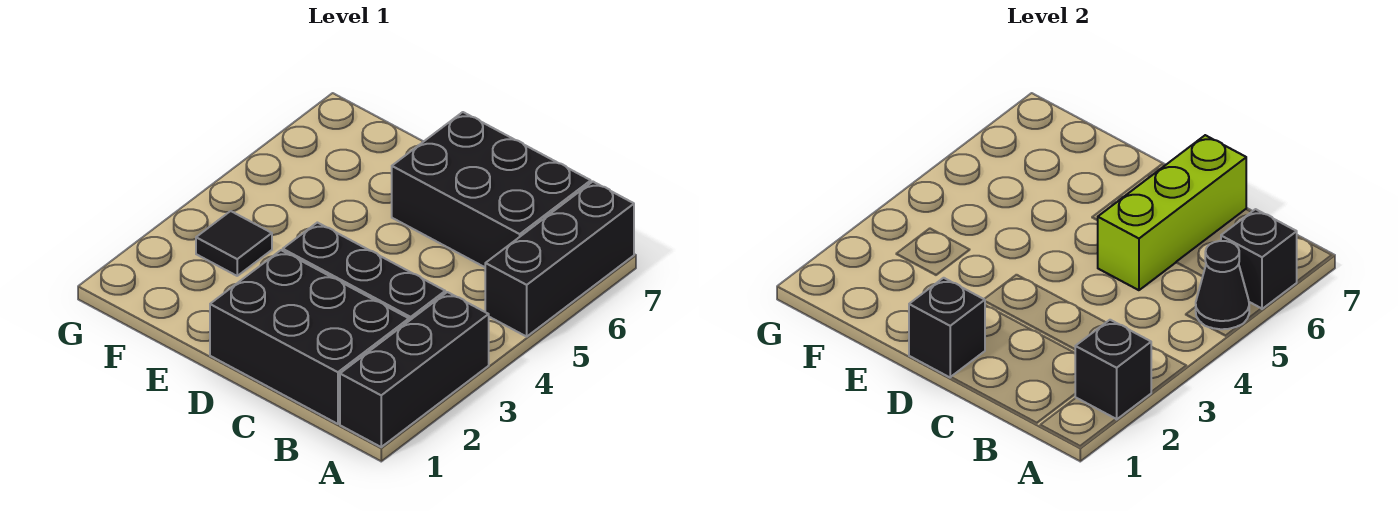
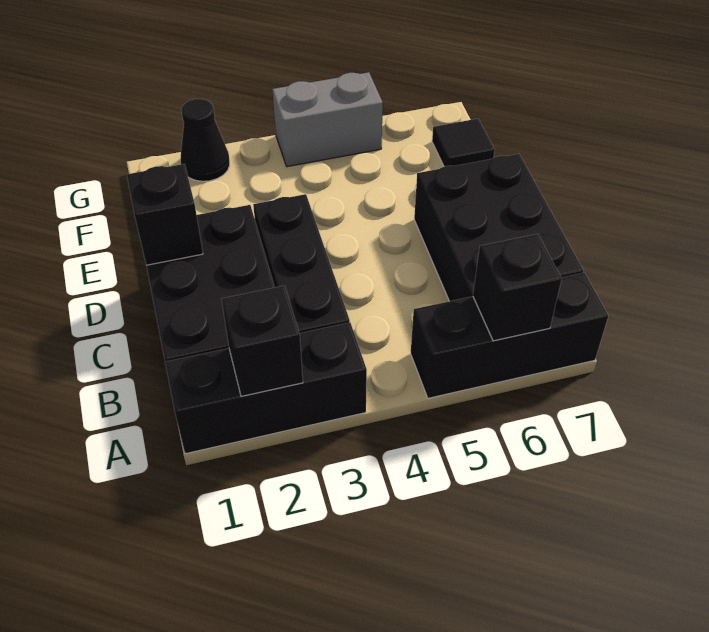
black cone A5 level 2 -> black cone G2 level 1
lime brick C5:C7 level 2 -> none
black tile F3 level 1 -> black tile F7 level 1
none -> grey brick G4:G5 level 1

